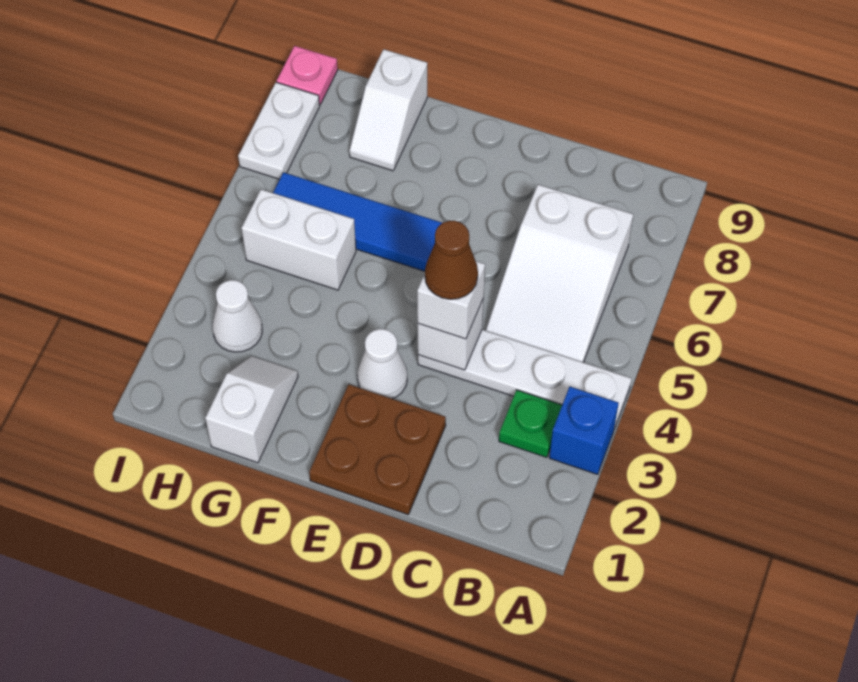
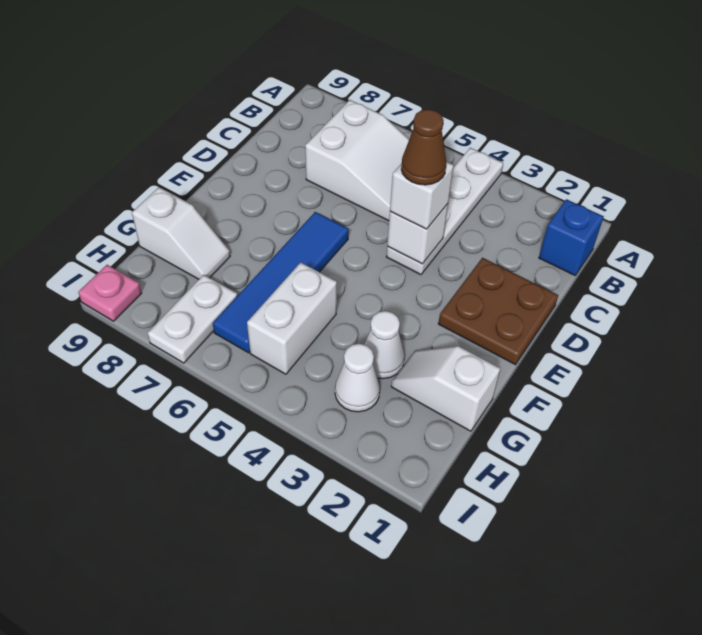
blue brick A3 level 1 -> blue brick B1 level 1
green plate B3 level 1 -> none
white cone E3 level 1 -> white cone G3 level 1
white plate I7:I8 level 1 -> white plate H7:I7 level 1

